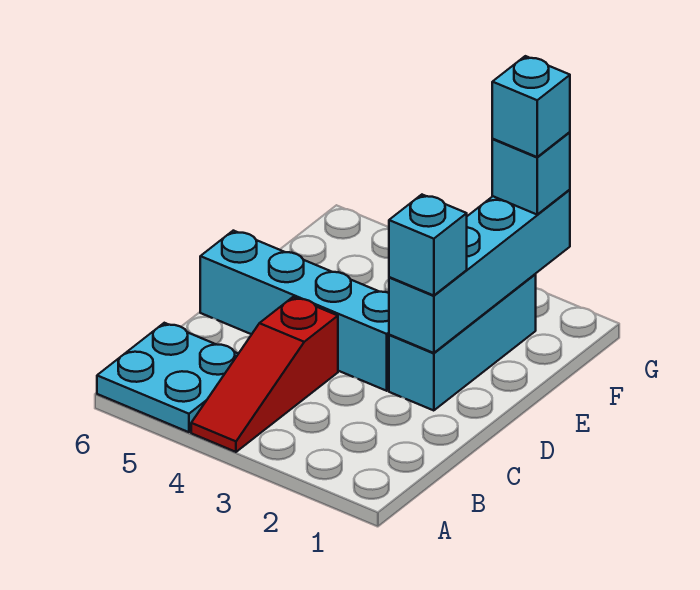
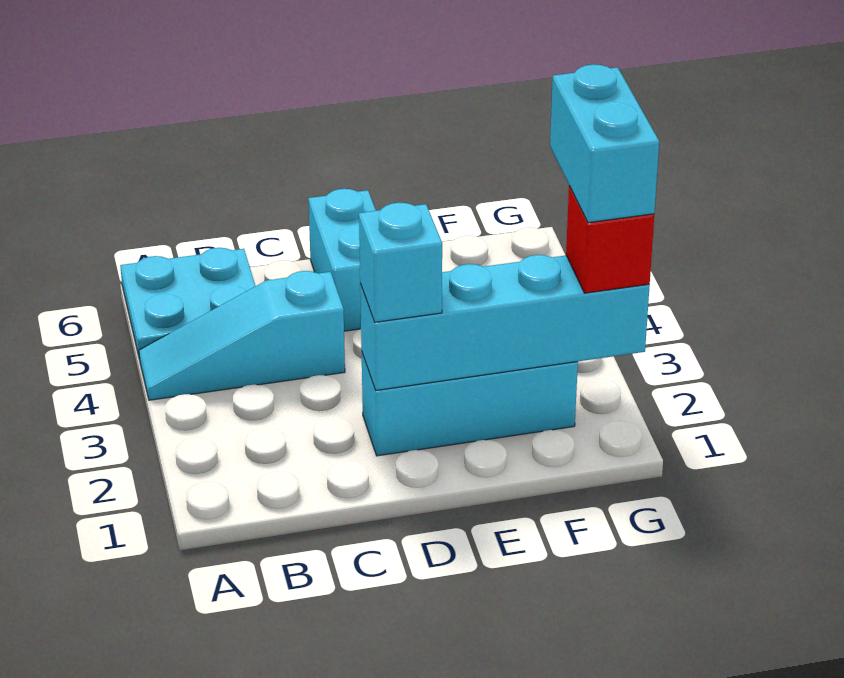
red slope A4:C4 level 1 top C -> cyan slope A4:C4 level 1 top C
cyan brick D3:D6 level 1 -> cyan brick D5:D6 level 1
cyan brick G2 level 3 -> red brick G2 level 3
cyan brick G2 level 4 -> cyan brick G2:G3 level 4

